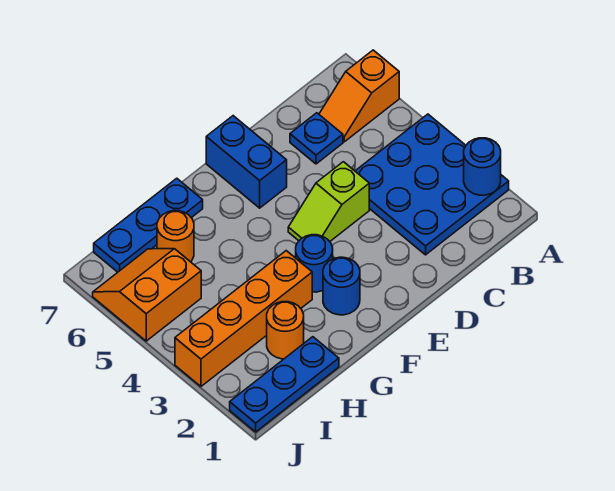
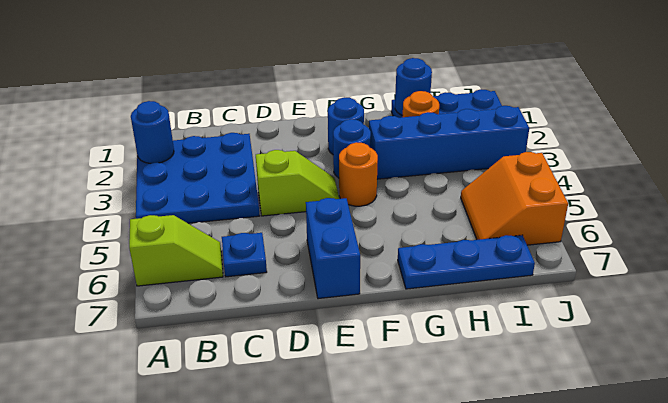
orange slope A6:B6 level 1 top A -> lime slope A6:B6 level 1 top A
orange brick G3:J3 level 1 -> blue brick G3:J3 level 1
none -> blue round brick H1 level 2
orange round brick H6 level 1 -> orange round brick F4 level 1
orange slope I5:J6 level 1 top 5 -> orange slope I5:J6 level 1 top J

